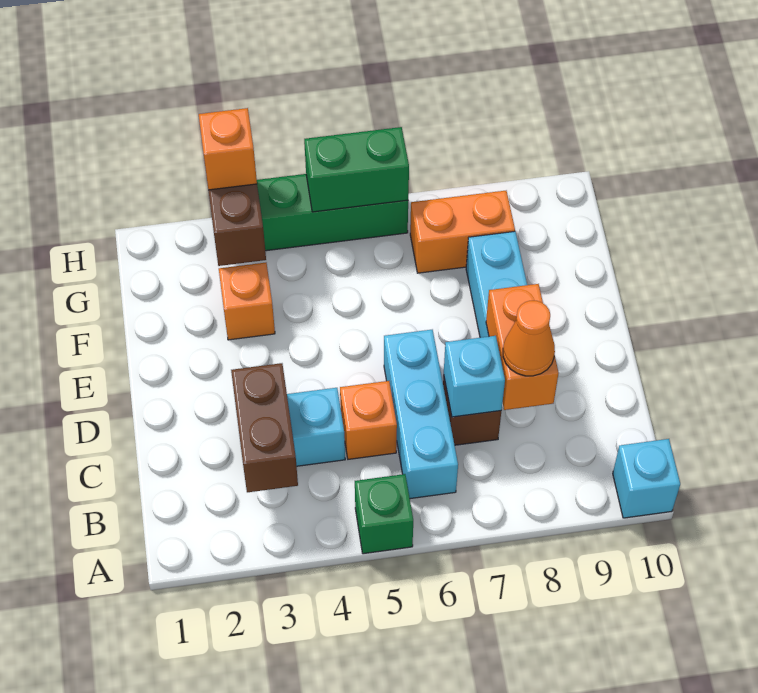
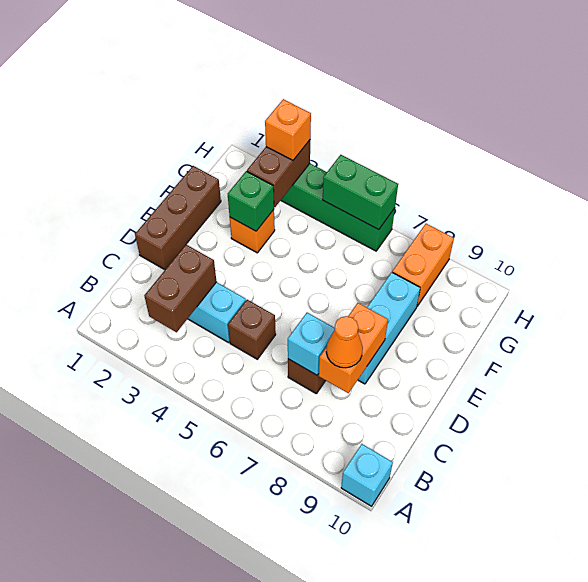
green brick A5 level 1 -> green brick F3 level 2
cyan brick B6:D6 level 1 -> none
orange brick C5 level 1 -> brown brick C5 level 1
none -> brown brick D1:F1 level 1
orange brick G7:G8 level 1 -> orange brick G8:H8 level 1

